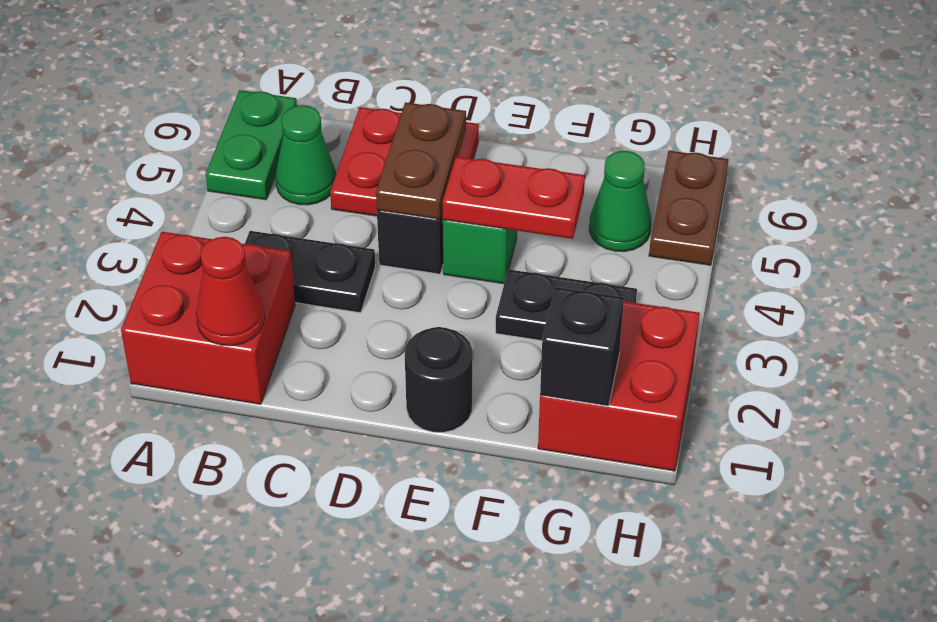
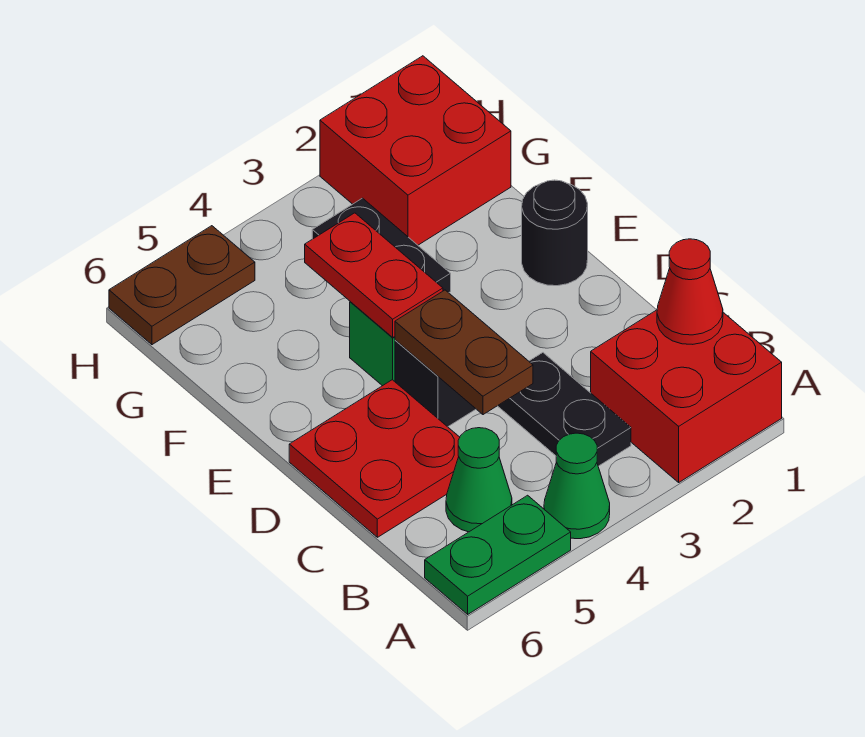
brown plate D4:D5 level 2 -> brown plate C4:D4 level 2
black brick G1 level 2 -> none
green cone G5 level 1 -> green cone A4 level 1

